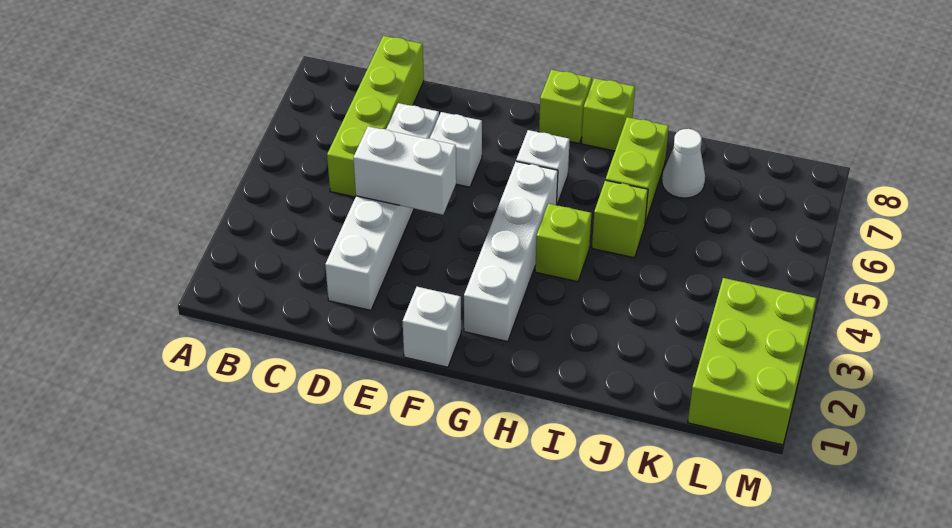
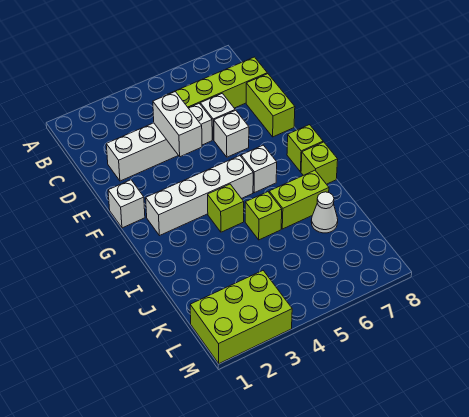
none -> lime brick D8:E8 level 1

